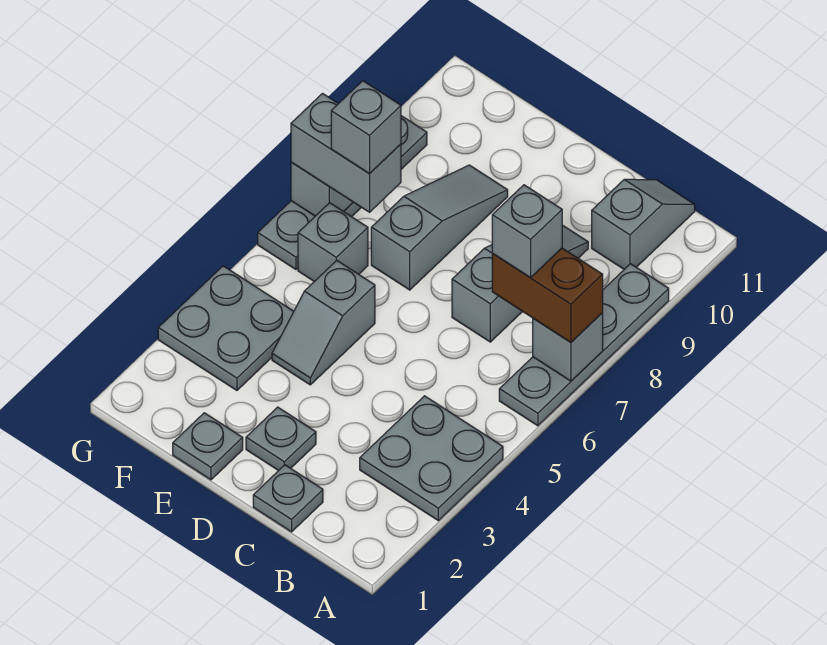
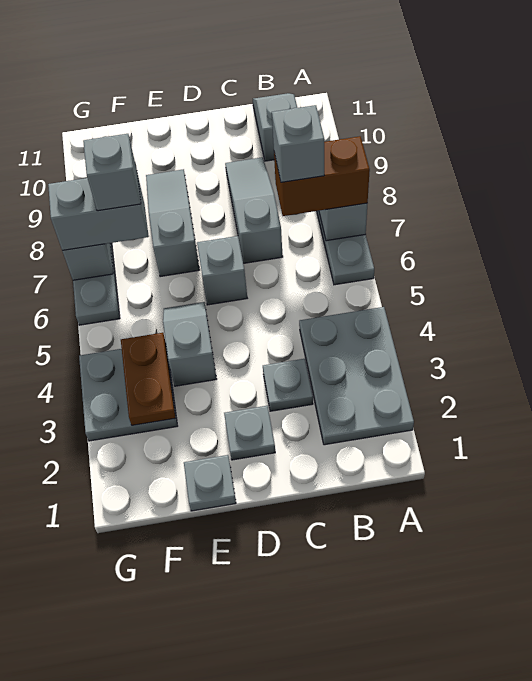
grey plate A3:B4 level 1 -> grey plate A2:B4 level 1
grey plate C1 level 1 -> grey plate C3 level 1
grey slope E4:E5 level 1 top 5 -> grey slope E4:E5 level 1 top 4
none -> brown plate F3:F4 level 2
grey brick F6 level 1 -> grey brick D6 level 1

